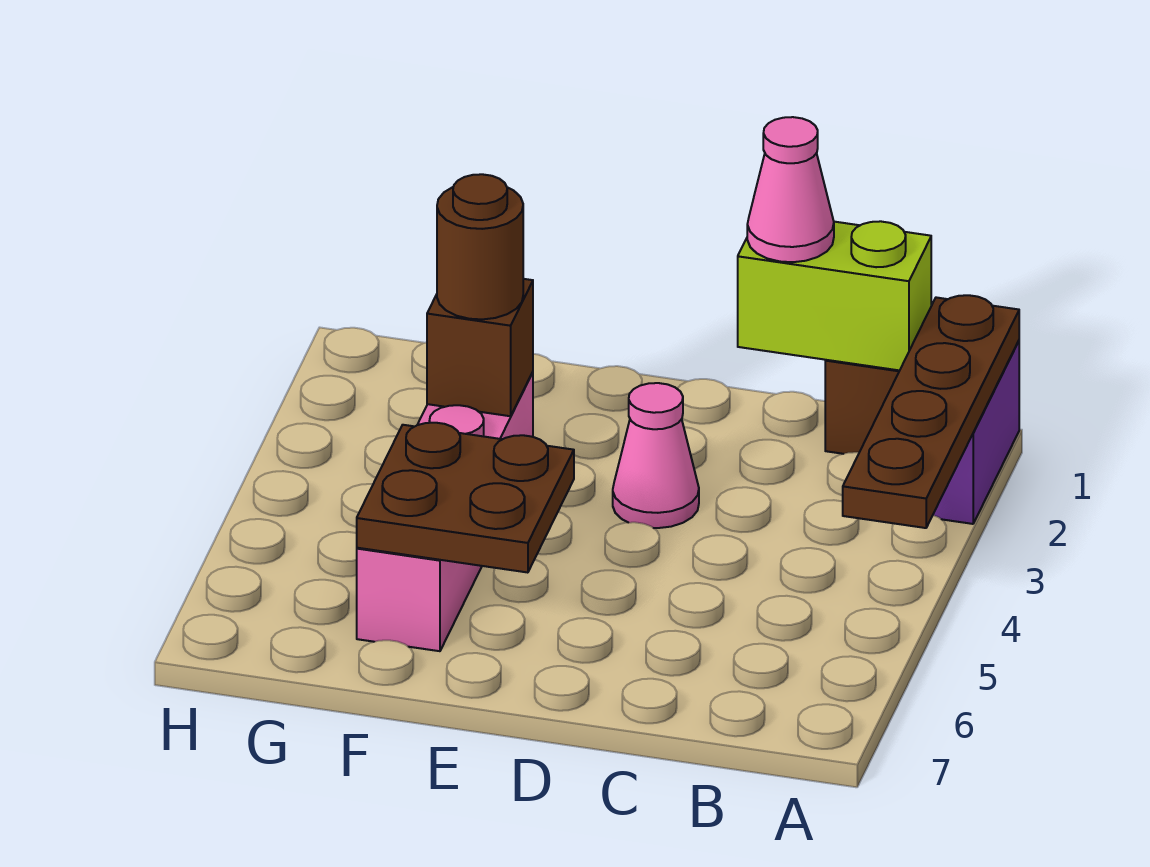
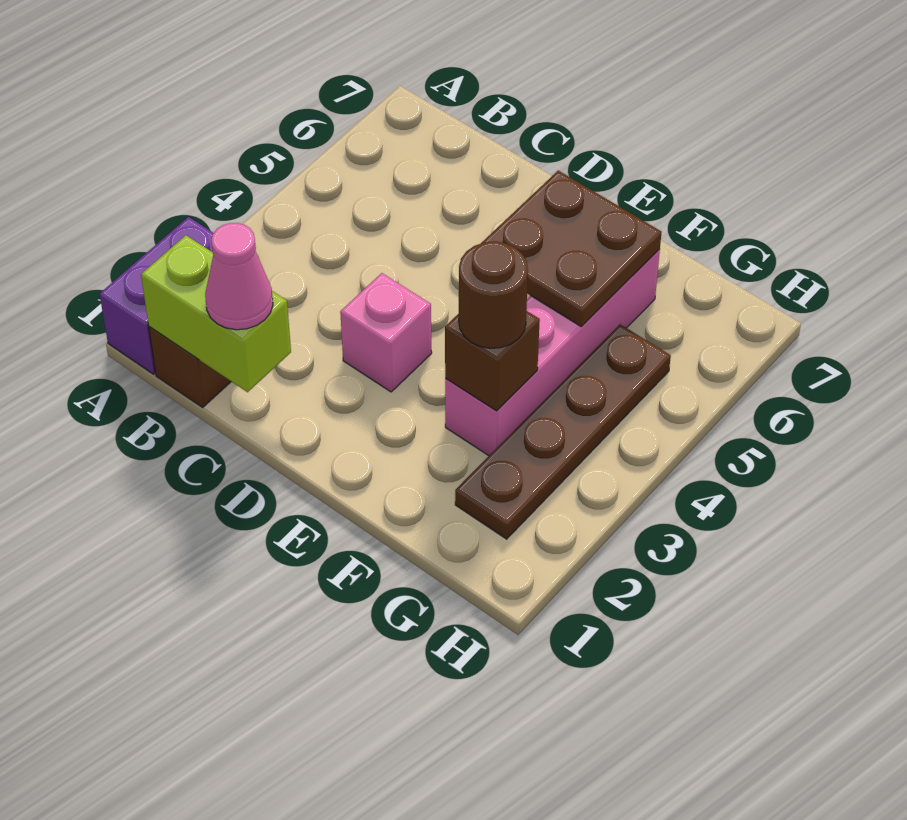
brown plate A1:A4 level 2 -> brown plate G2:G5 level 1
pink cone D3 level 1 -> pink brick D3 level 1

